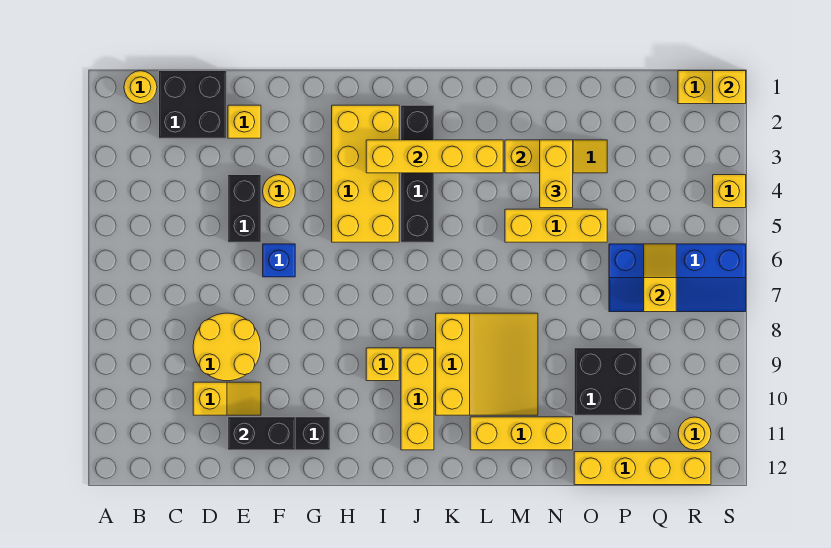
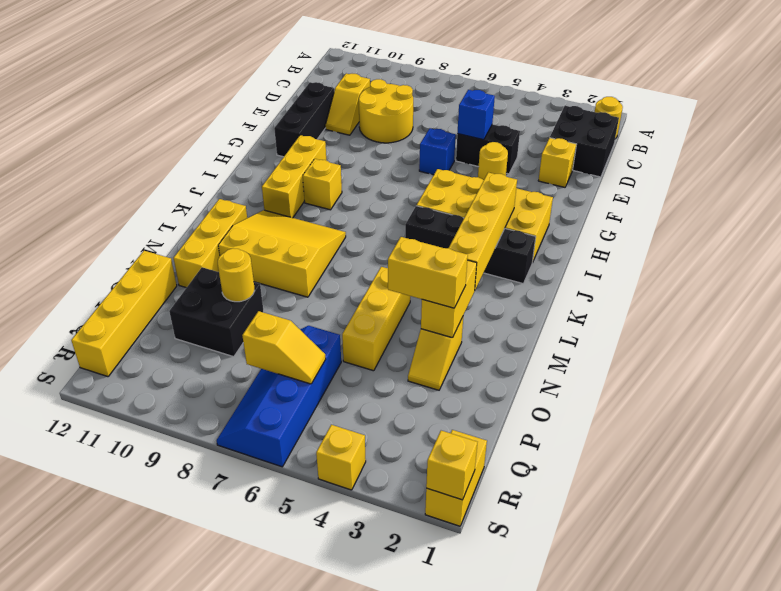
none -> blue brick E5 level 2
black brick E11:F11 level 2 -> none
yellow brick J9:J11 level 1 -> yellow brick H10:J10 level 1
yellow slope K8:M10 level 1 top K -> yellow slope K8:M10 level 1 top M
yellow round brick R11 level 1 -> yellow round brick O9 level 2

